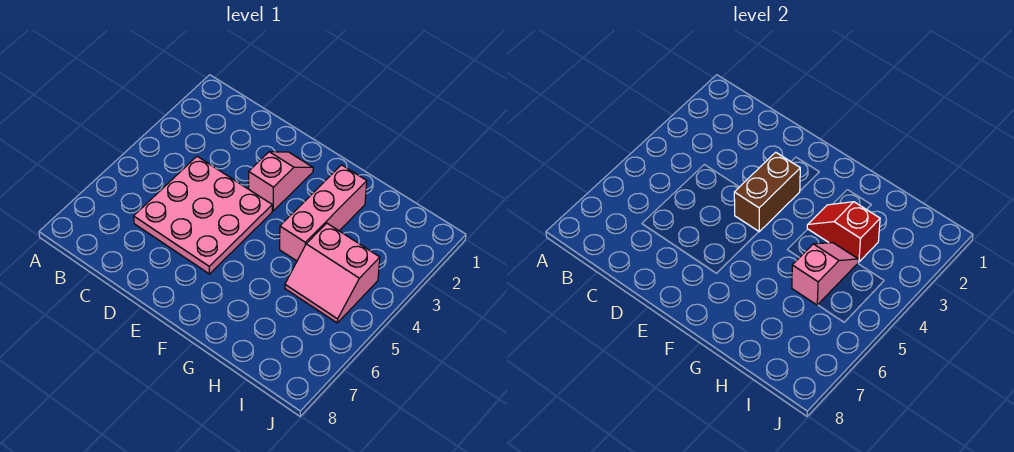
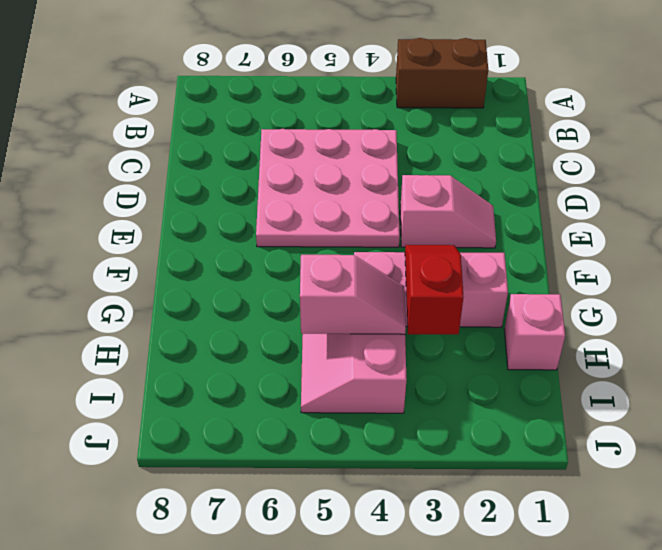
brown brick E3:E4 level 2 -> brown brick A2:A3 level 1
none -> pink brick H1 level 1

